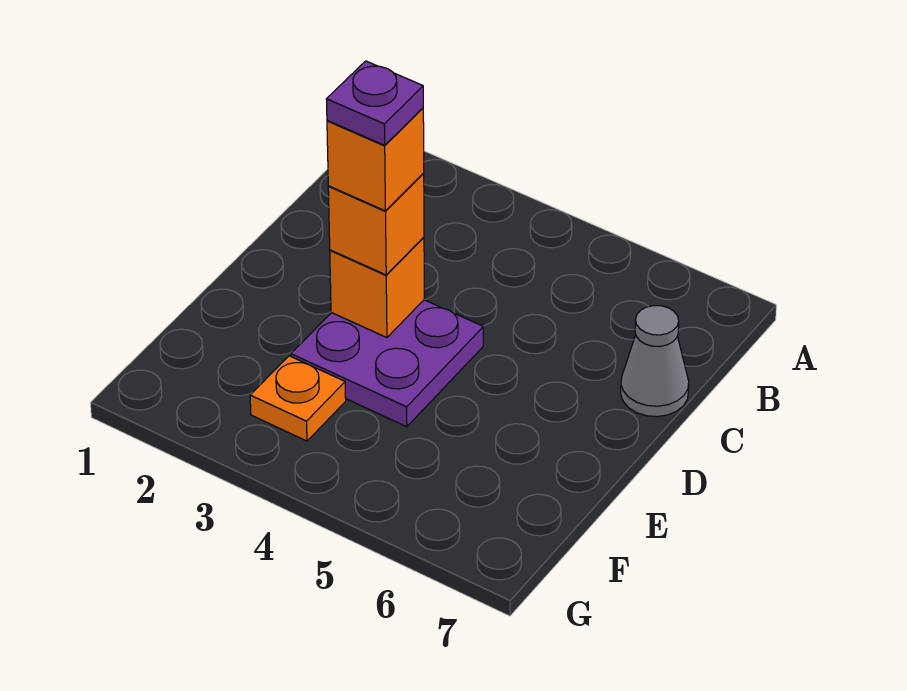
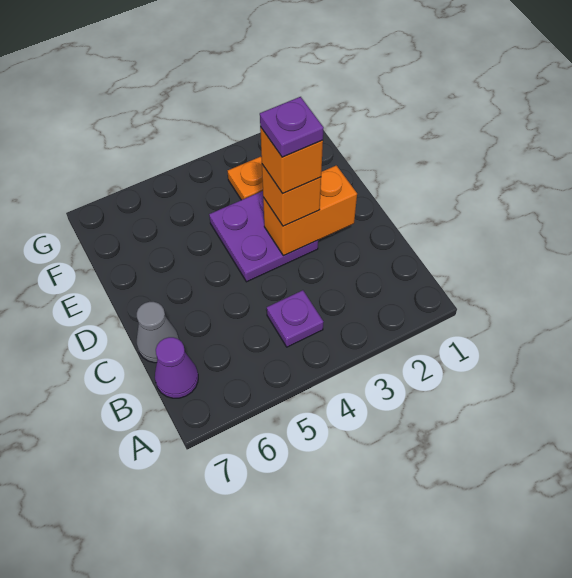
none -> purple plate B4 level 1
none -> purple cone B7 level 1
orange brick D3 level 2 -> orange brick D2:D3 level 2

